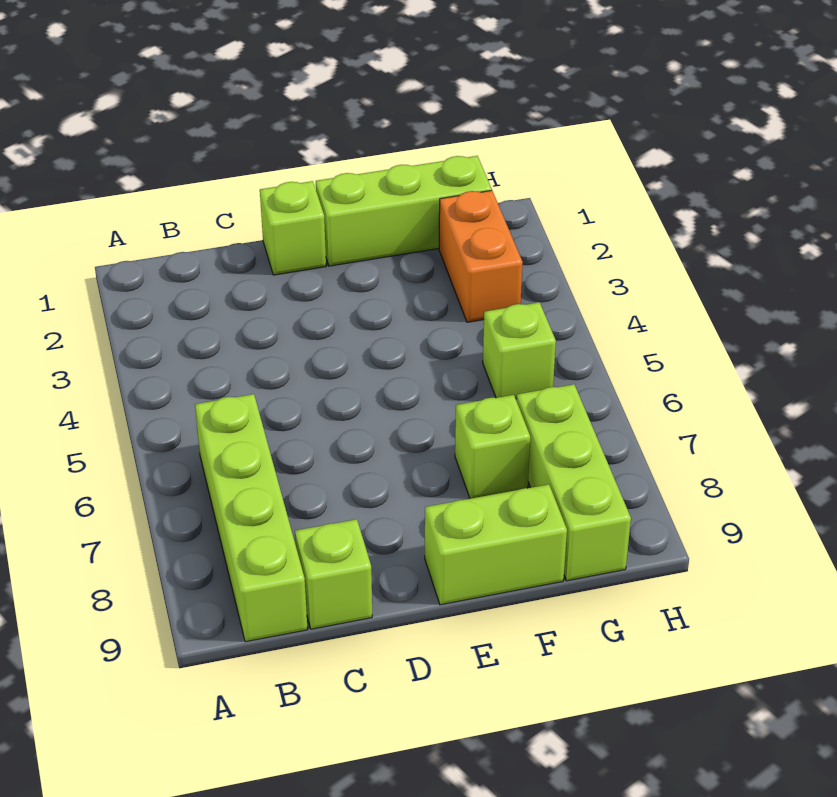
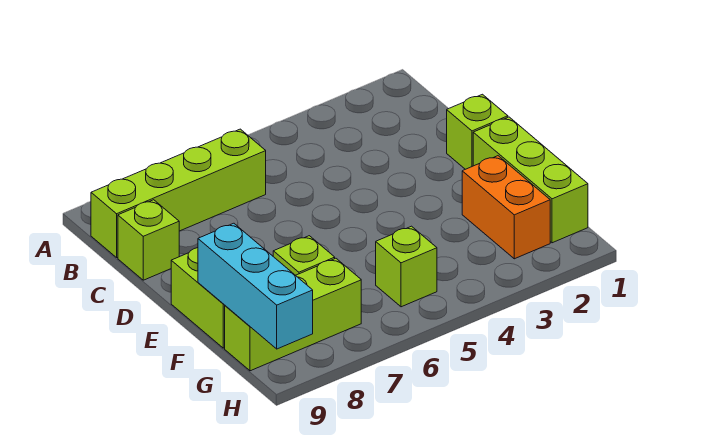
none -> cyan brick F9:H9 level 2
orange brick G2:G3 level 1 -> orange brick F2:G2 level 1

